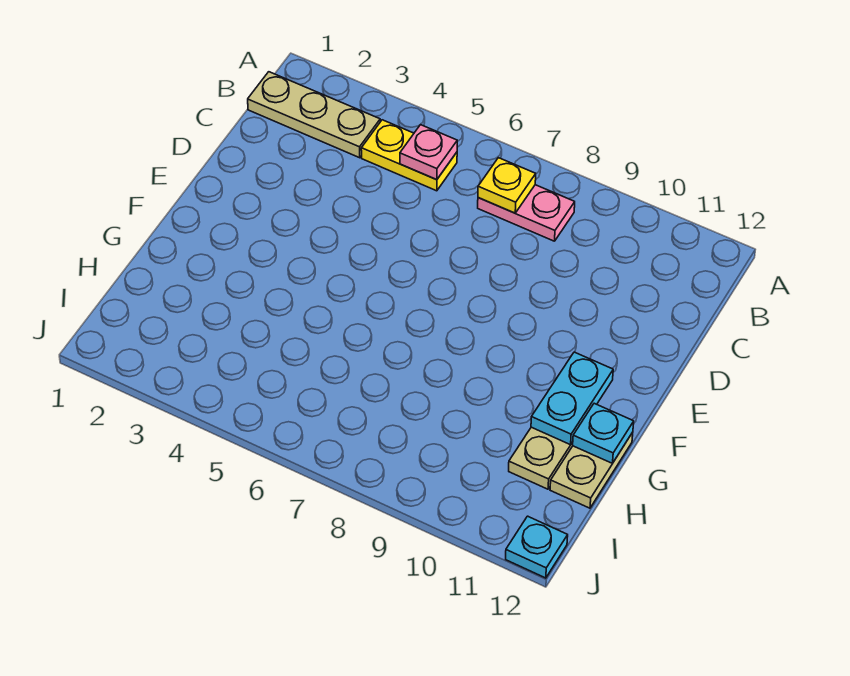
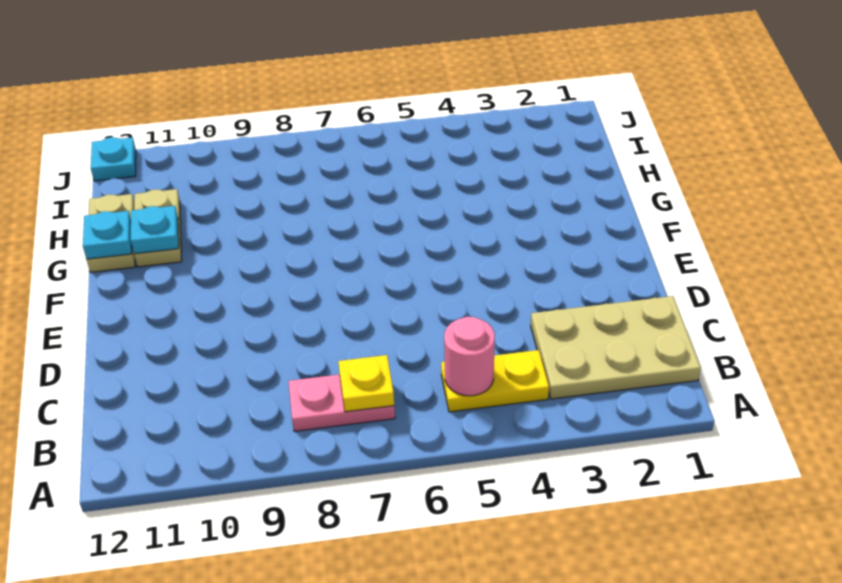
tan plate B1:B3 level 1 -> tan plate B1:C3 level 1
pink plate B5 level 2 -> pink round brick B5 level 2
cyan plate F11:G11 level 2 -> cyan plate G11 level 2

